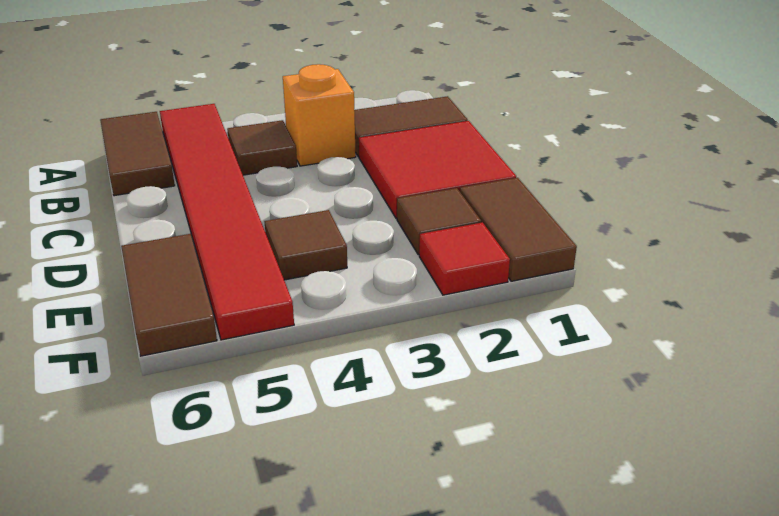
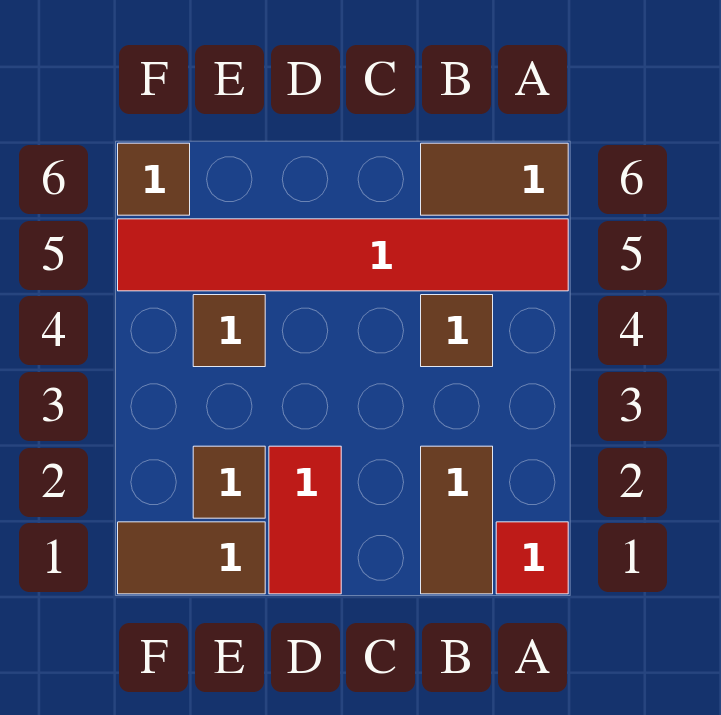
orange brick B3 level 1 -> none
red tile C1:D2 level 1 -> red tile D1:D2 level 1
brown tile E6:F6 level 1 -> brown tile F6 level 1
red tile F2 level 1 -> red tile A1 level 1

